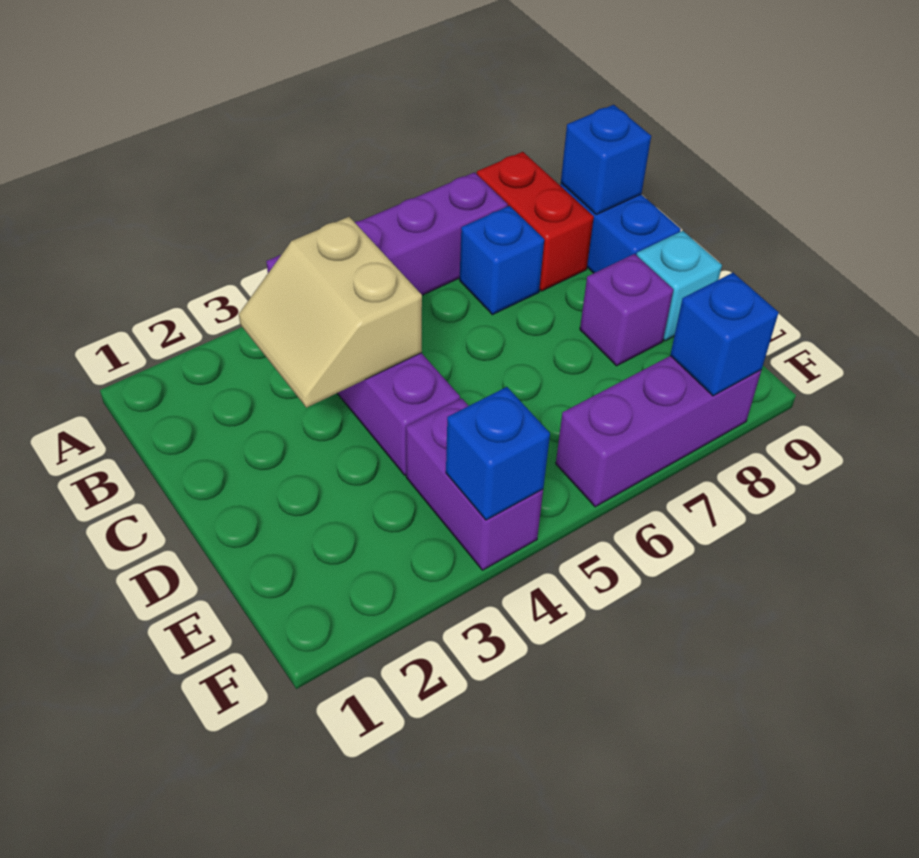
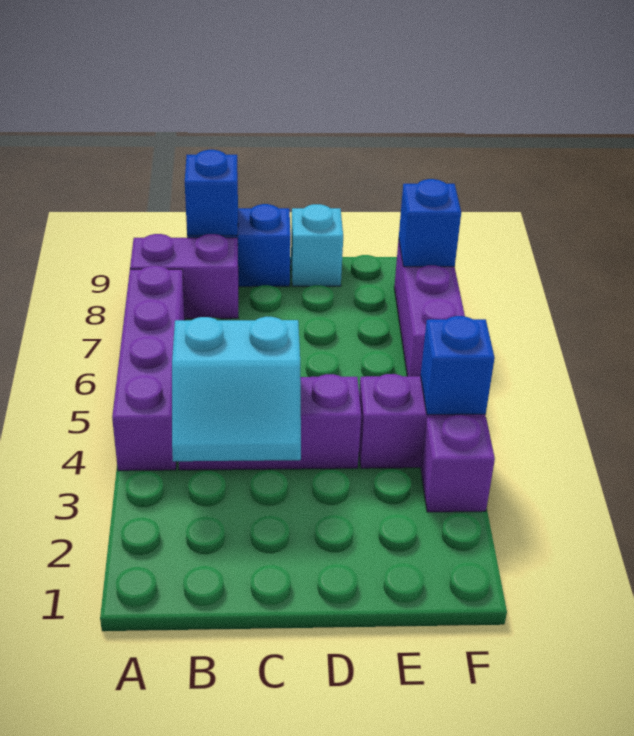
red brick A8:B8 level 1 -> purple brick A8:B8 level 1
tan slope B3:C4 level 2 top 4 -> cyan slope B3:C4 level 2 top 4
blue brick B7 level 1 -> none
purple brick D8 level 1 -> purple brick F3 level 1

